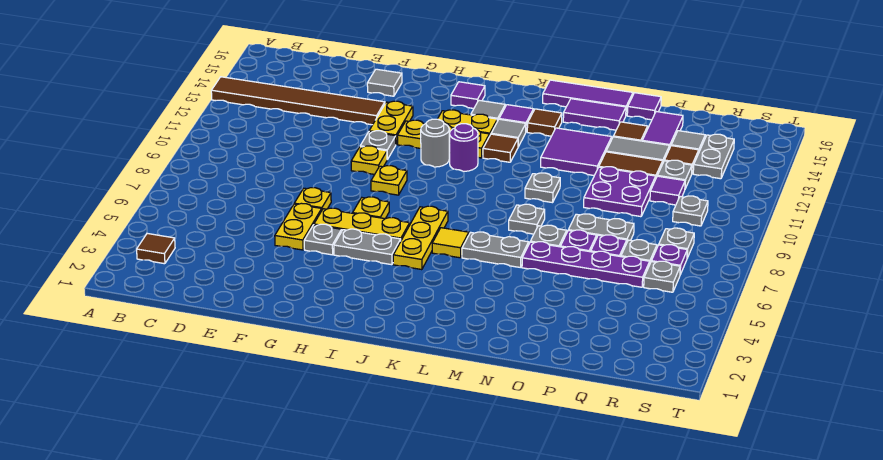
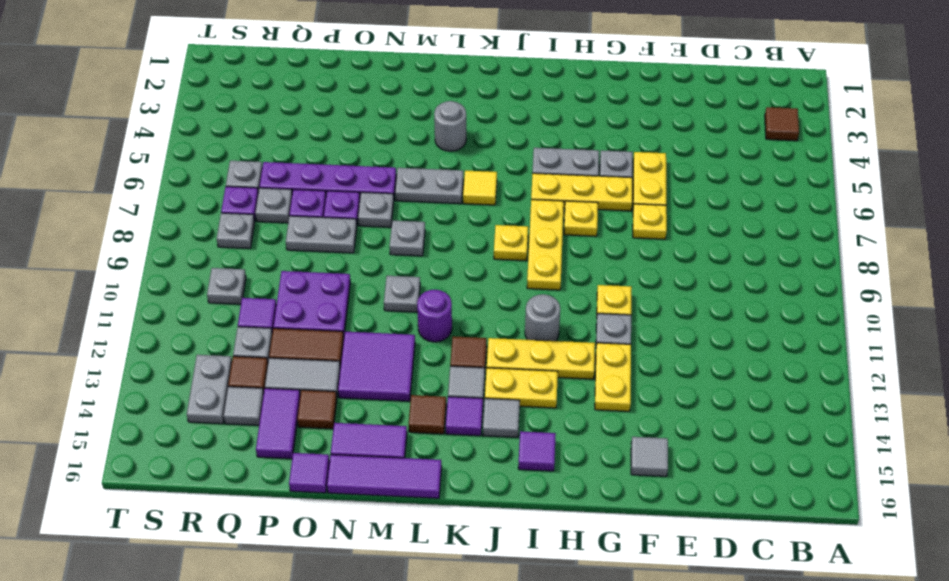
brown tile A13:F13 level 1 -> none
yellow plate H9 level 1 -> yellow plate J8 level 1
yellow plate J5:J7 level 1 -> yellow plate I7:I9 level 1
purple round brick J11 level 1 -> purple round brick L11 level 1
none -> grey round brick L4 level 1

